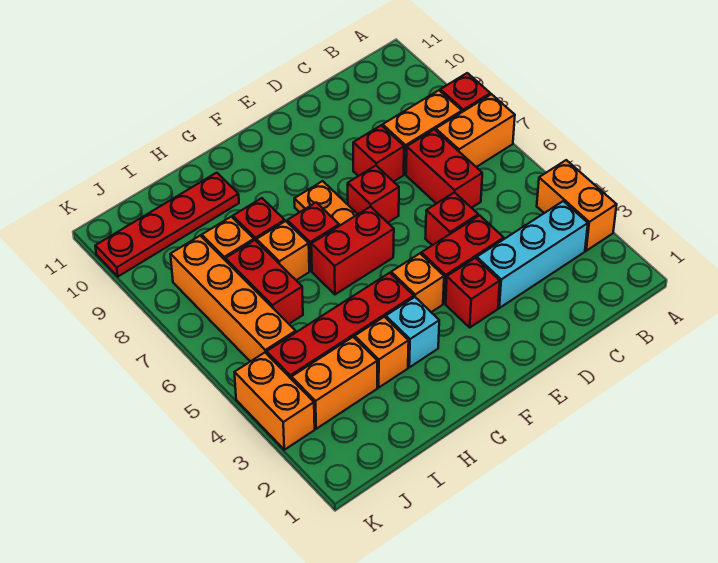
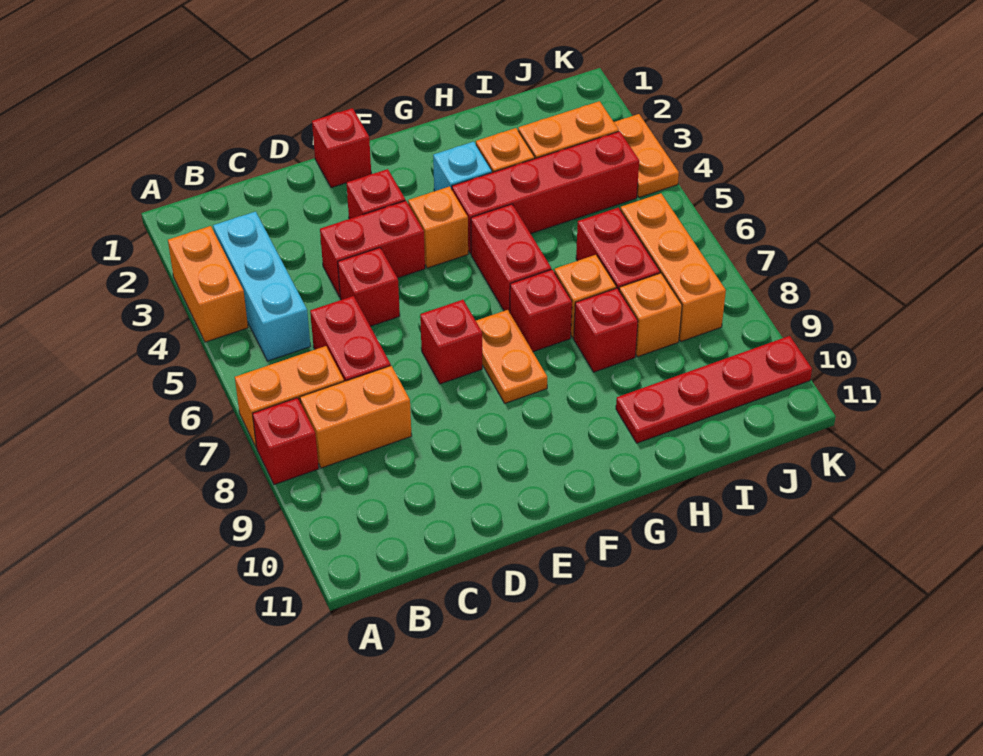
cyan brick B3:D3 level 1 -> cyan brick B3:B5 level 1
red brick D8 level 1 -> red brick E1 level 1
red brick F6:G6 level 1 -> red brick G5:G6 level 1
orange brick J5:J8 level 1 -> orange brick J6:J8 level 1
orange brick K3:K4 level 1 -> orange plate K3:K4 level 1

